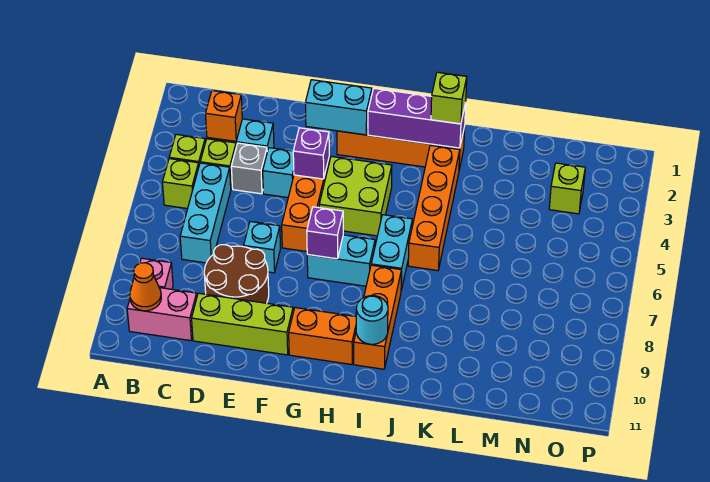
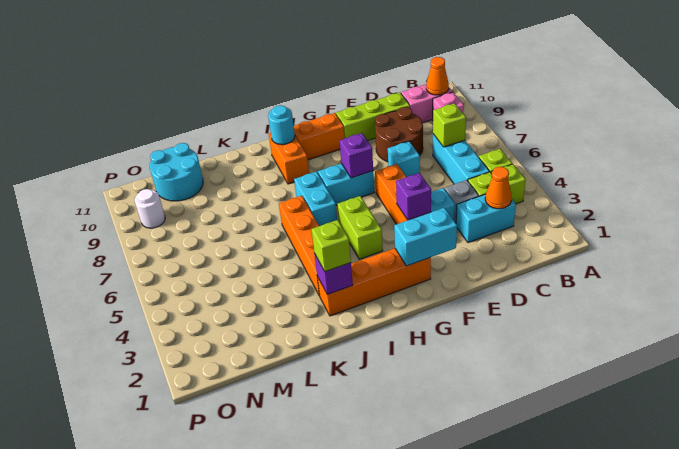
orange brick C3 level 2 -> orange cone C3 level 2
lime brick G4:H5 level 1 -> lime brick H4:H5 level 1
purple brick H2:J2 level 2 -> purple brick J2 level 2
orange brick I8:I10 level 1 -> orange brick I9:I10 level 1
none -> cyan round brick M10:N11 level 1
lime brick N3 level 1 -> lime brick C7 level 2
none -> white round brick O9 level 1

